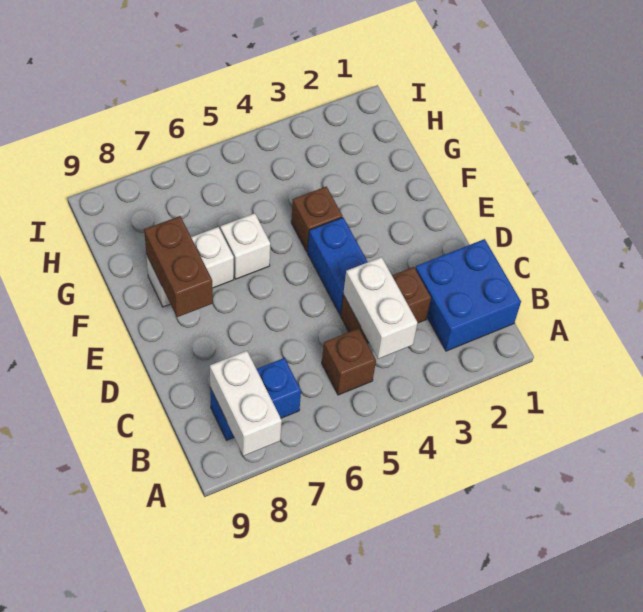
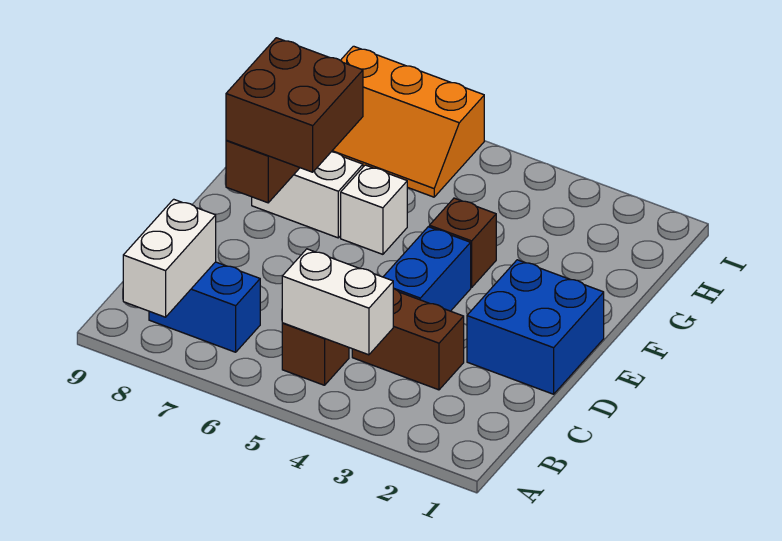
blue brick B1:C2 level 1 -> blue brick D1:E2 level 1
white brick B4:C4 level 2 -> white brick B4:B5 level 2
none -> brown brick E7:F8 level 3
none -> orange slope H6:I8 level 1 top I

